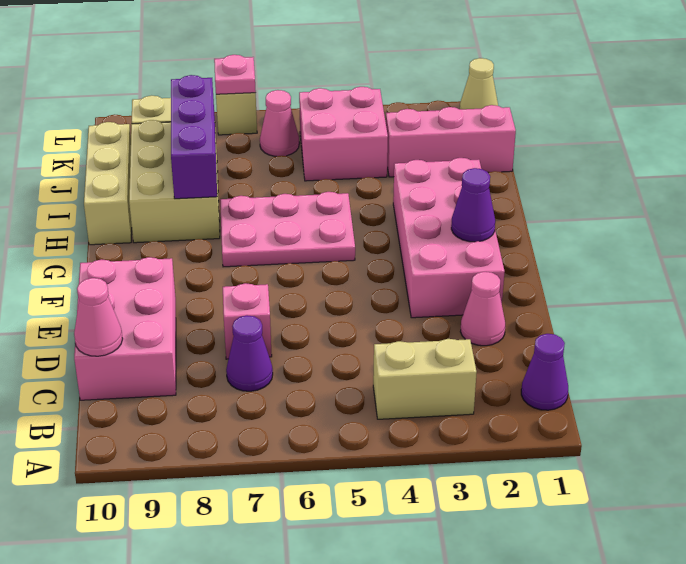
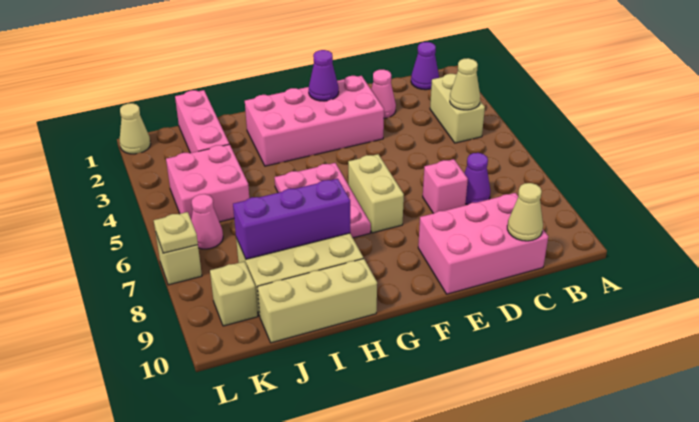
none -> tan cone B4 level 2
pink cone C10 level 2 -> tan cone C10 level 2
none -> tan brick F6:F7 level 1
pink plate L7 level 2 -> tan plate L7 level 2

